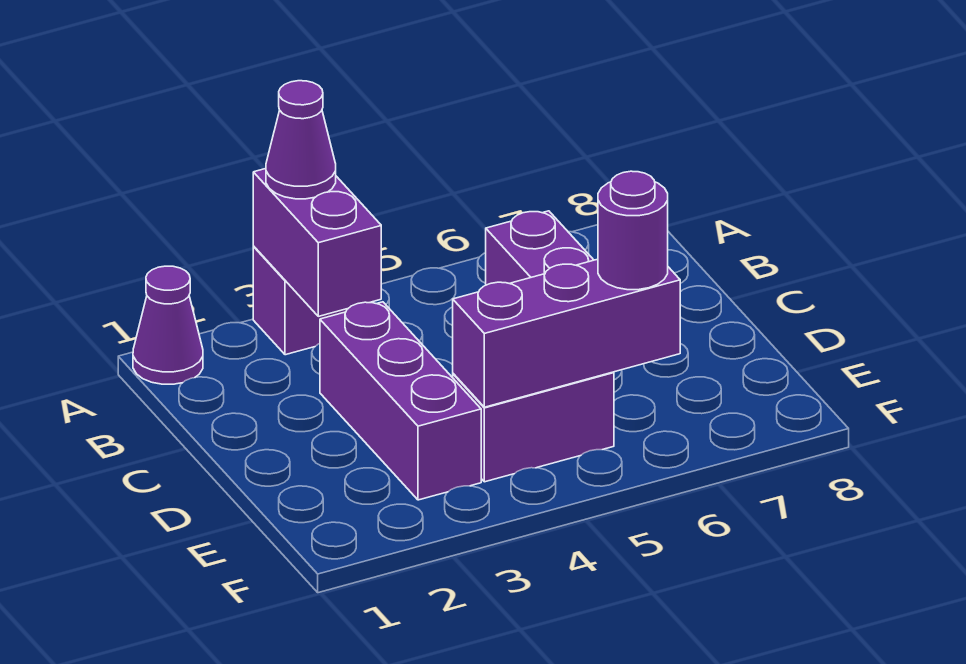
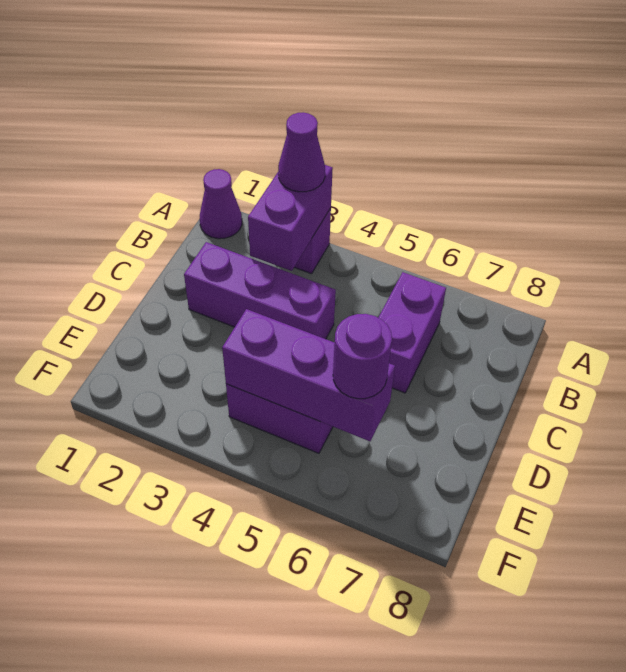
purple brick C3:E3 level 1 -> purple brick C2:C4 level 1

